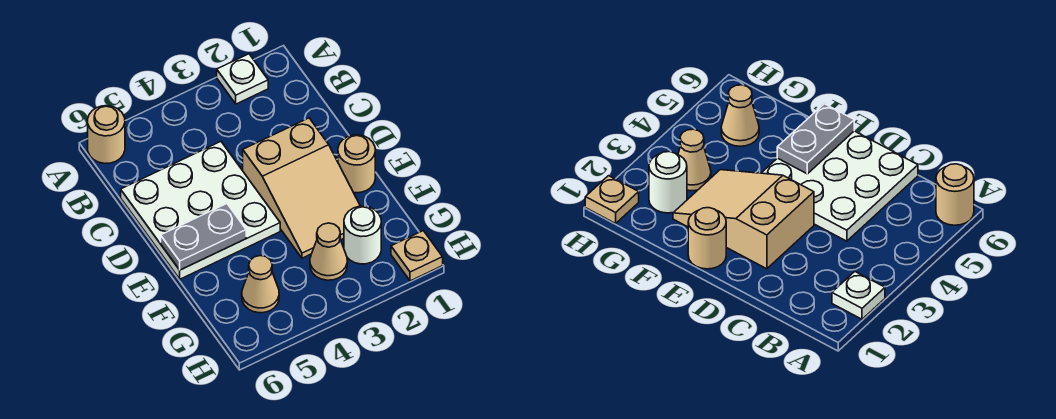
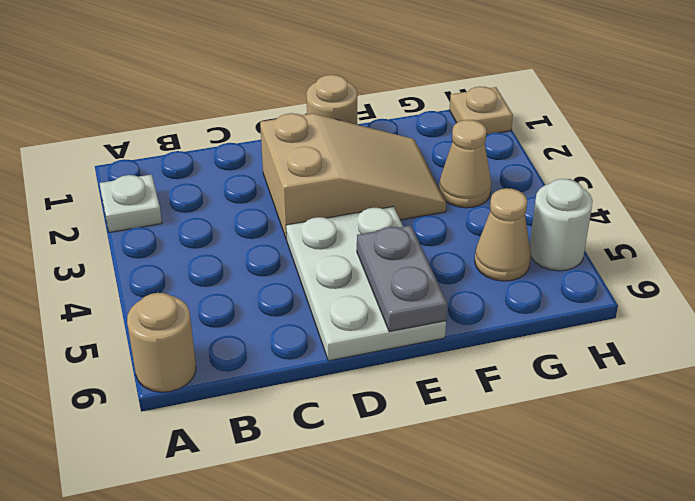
white plate C4:E6 level 1 -> white plate D4:E6 level 1
white round brick G2 level 1 -> white round brick H5 level 1

